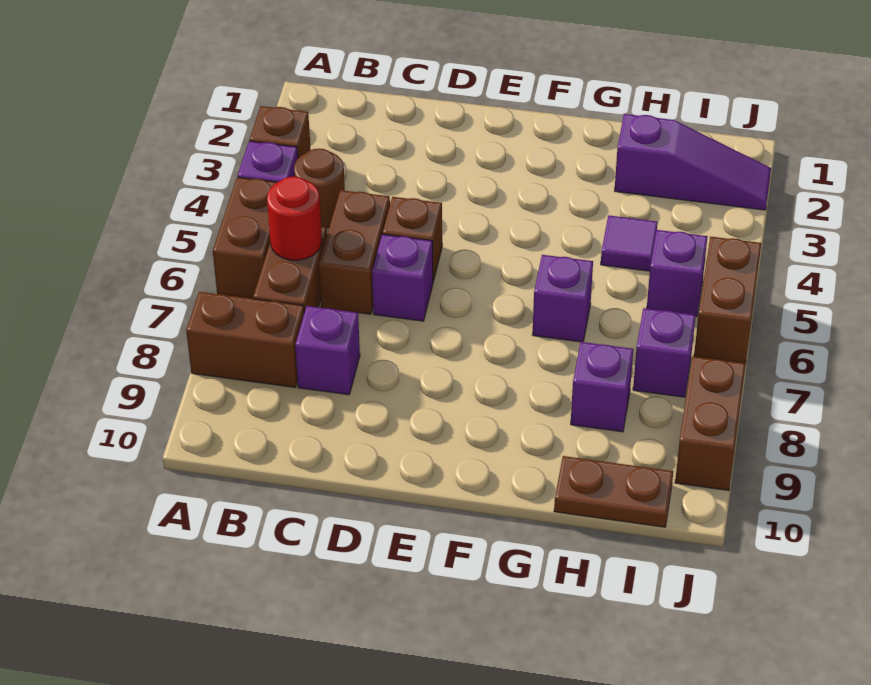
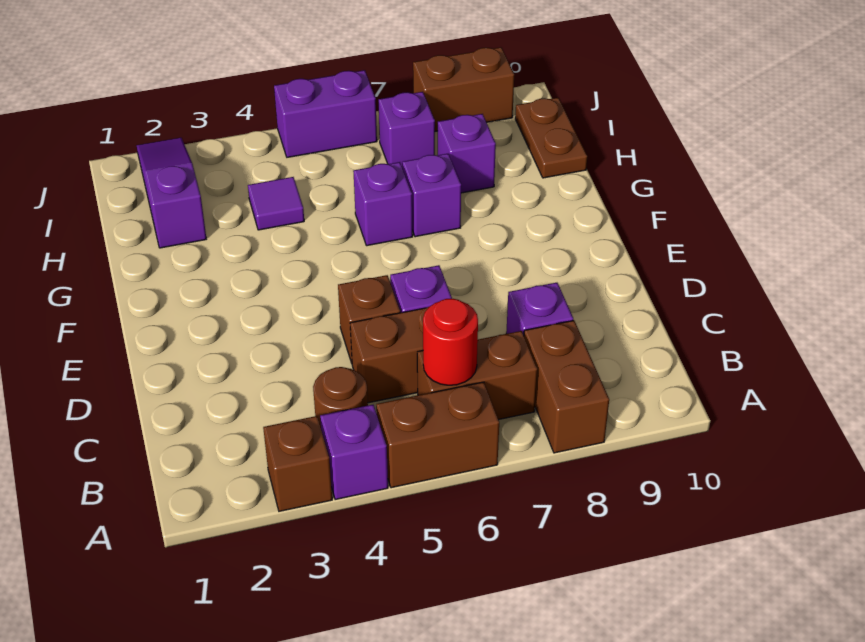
purple brick I5 level 1 -> purple brick G7 level 1
brown brick J5:J6 level 1 -> purple brick J5:J6 level 1

